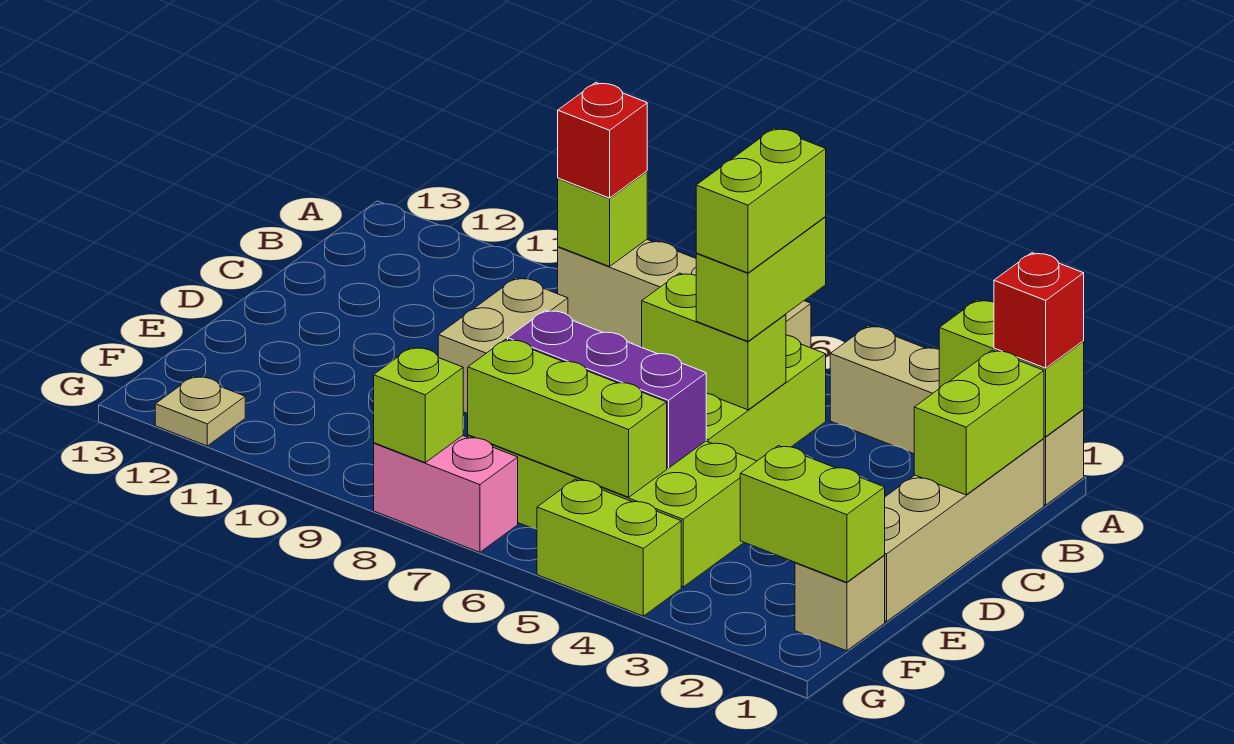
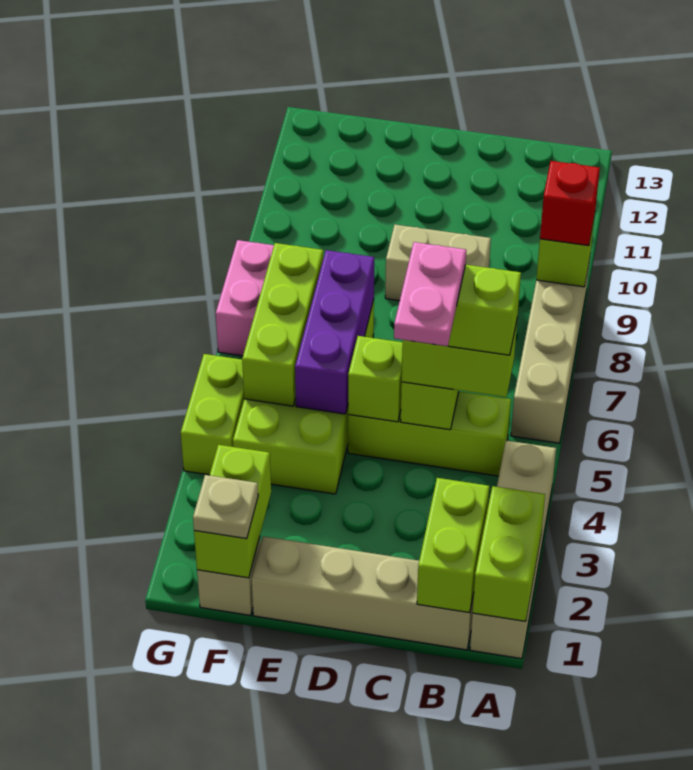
red brick A1 level 3 -> none
lime brick B1:C1 level 2 -> lime brick B1:B2 level 2
none -> pink plate C4:C5 level 5
lime brick G8 level 2 -> lime brick D5 level 2
tan plate G12 level 1 -> tan plate F1 level 3

